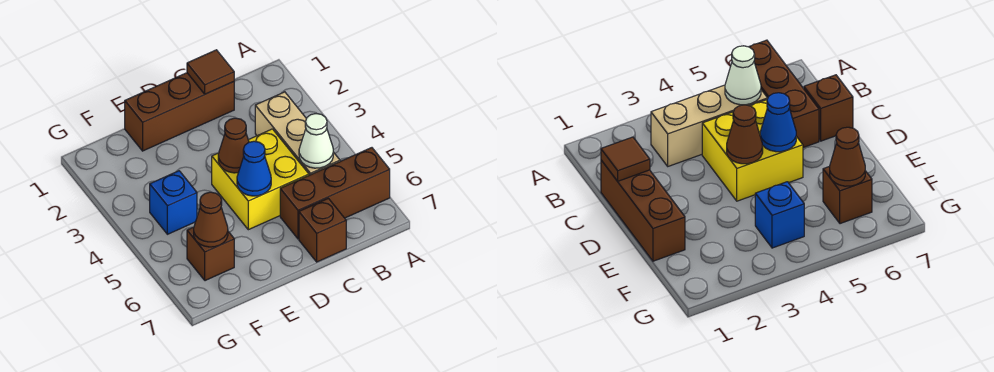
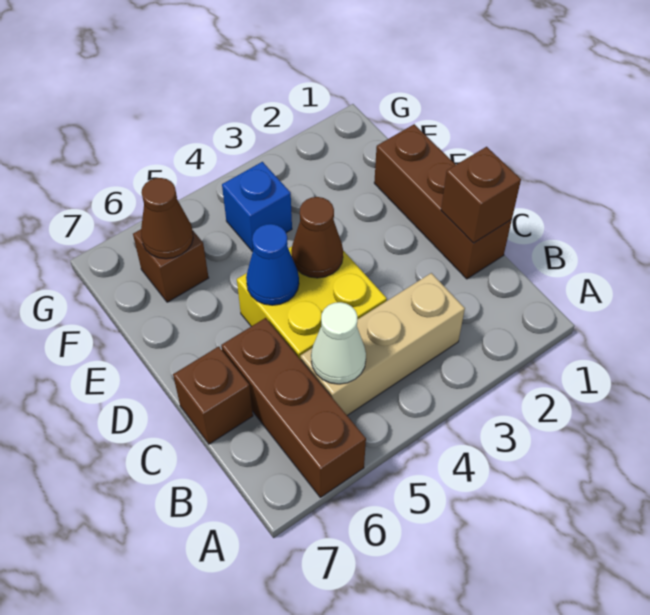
brown tile C1 level 2 -> brown brick C1 level 2

